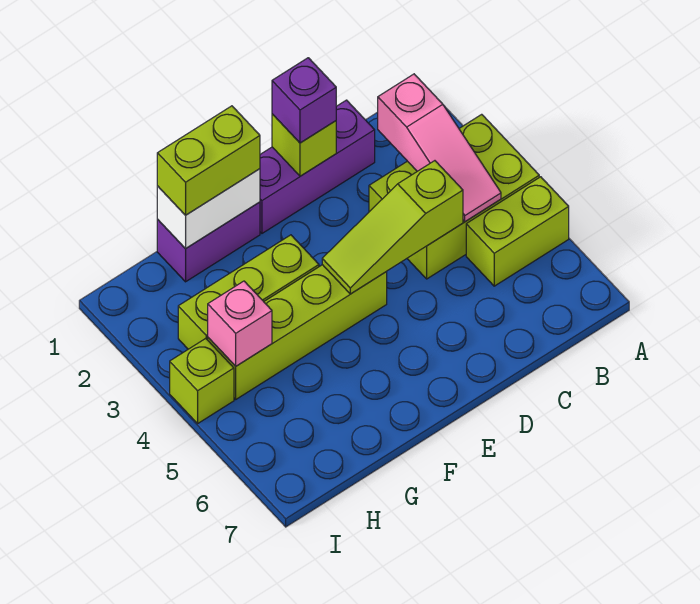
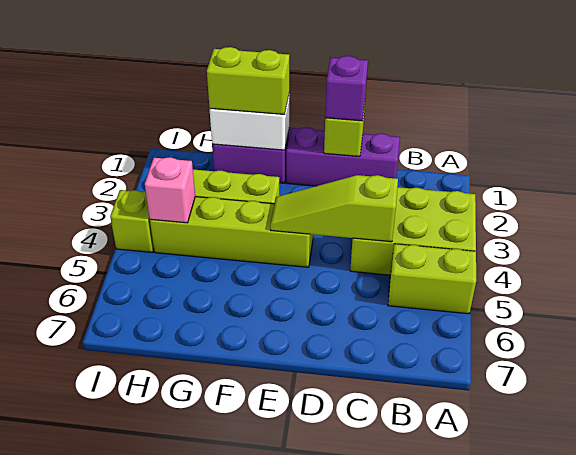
pink slope B2:B4 level 2 top 2 -> none

